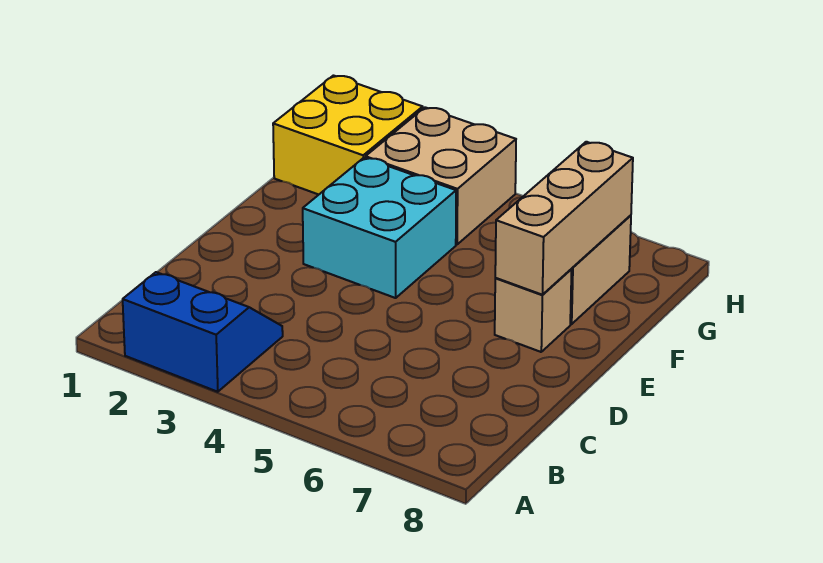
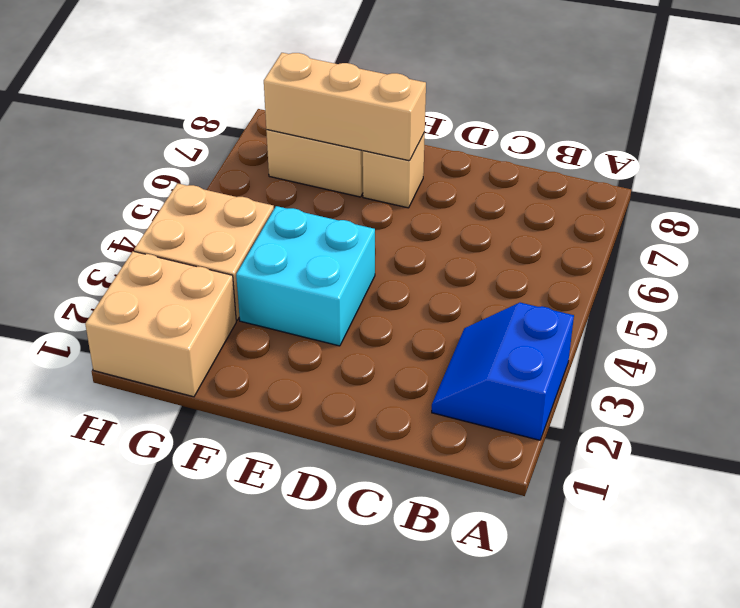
yellow brick G1:H2 level 1 -> tan brick G1:H2 level 1

